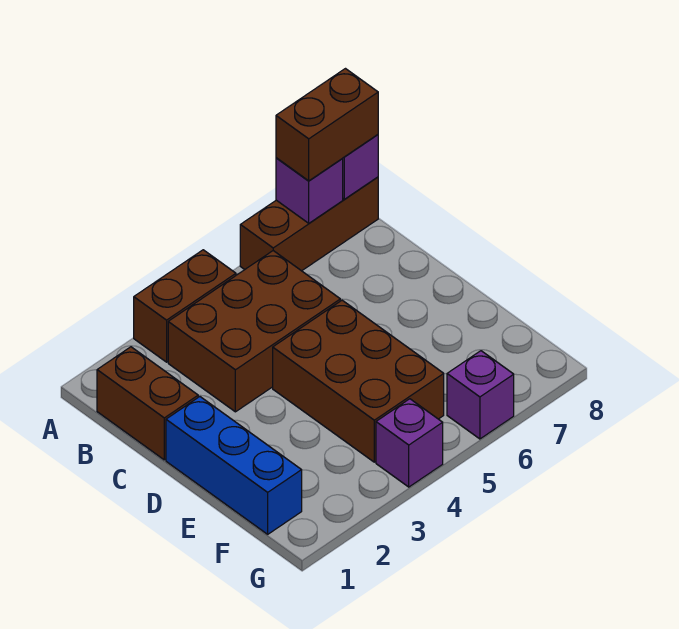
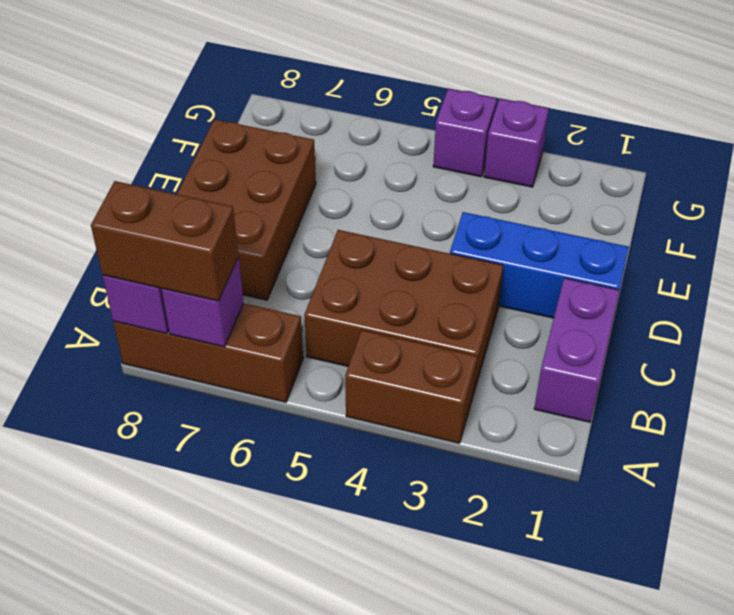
brown brick B1:C1 level 1 -> purple brick B1:C1 level 1
blue brick D1:F1 level 1 -> blue brick D1:D3 level 1
brown brick D4:F5 level 1 -> brown brick C7:E8 level 1
purple brick G6 level 1 -> purple brick G3 level 1

